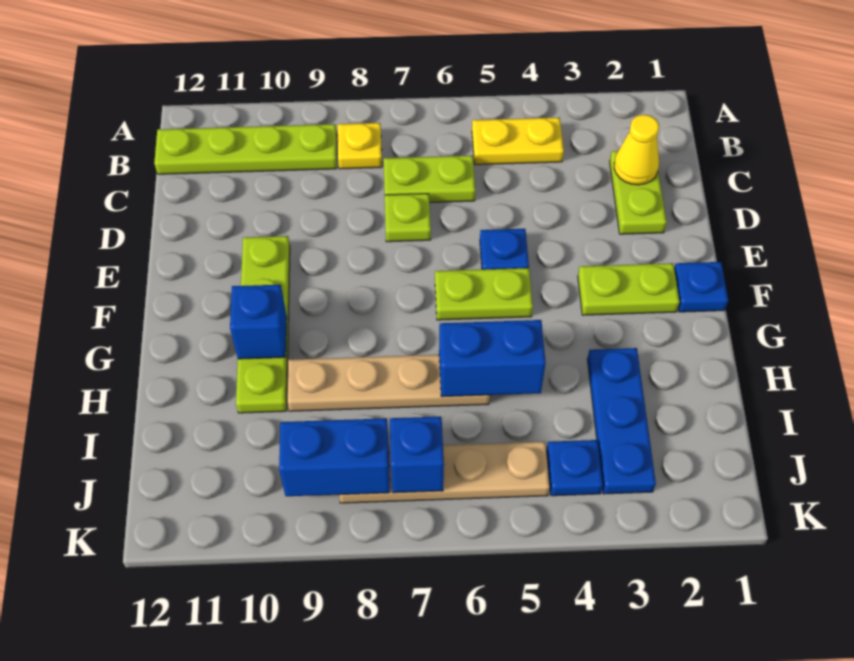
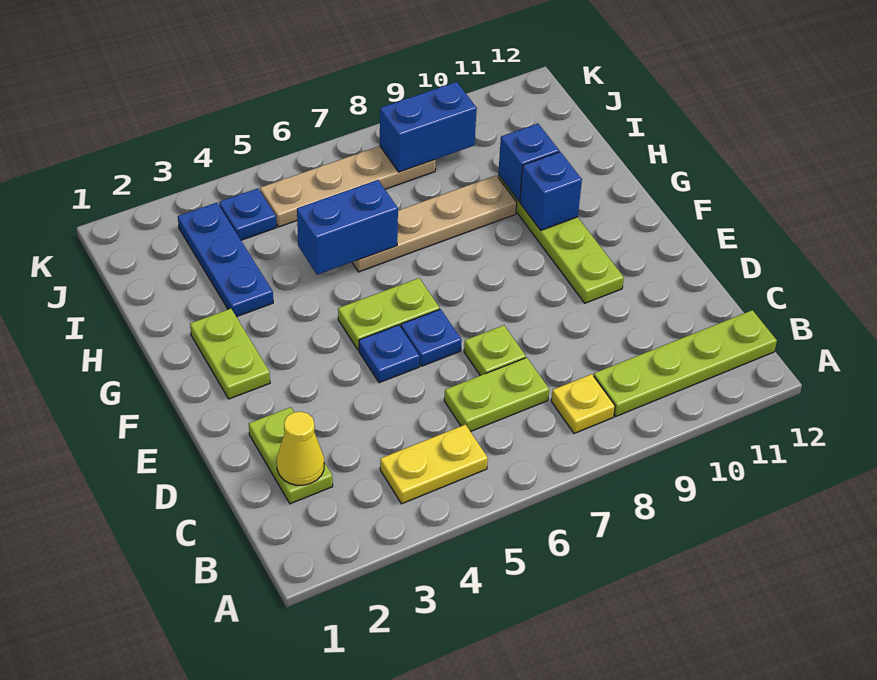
blue plate F1 level 1 -> blue plate E6 level 1
lime plate F2:F3 level 1 -> lime plate F2:G2 level 1
blue brick J7 level 2 -> blue brick H10 level 2

